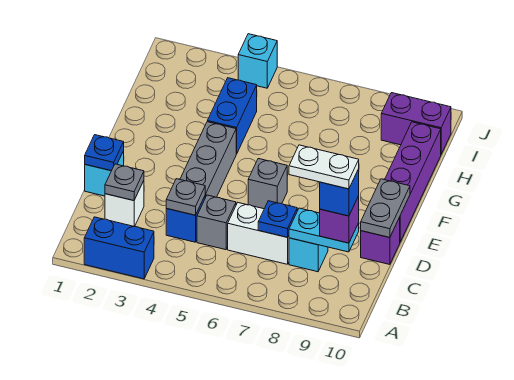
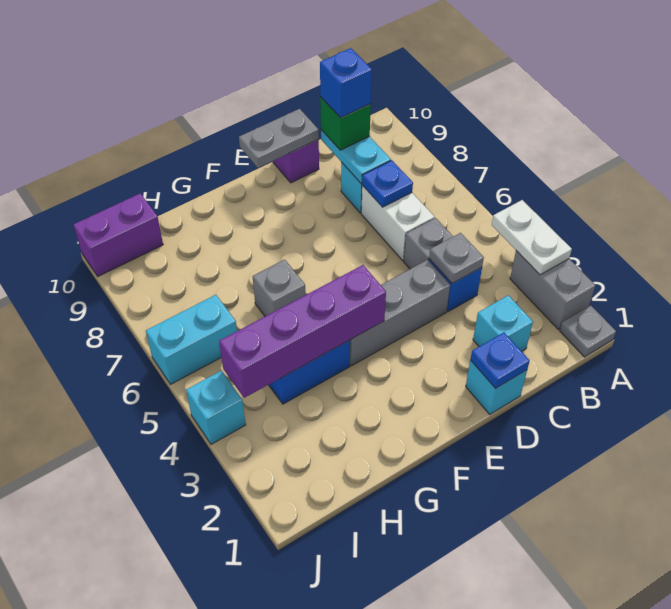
blue brick A2:A3 level 1 -> grey brick A2:A3 level 1
white brick C2 level 1 -> cyan brick C2 level 1
grey plate C2 level 2 -> grey plate A1 level 1
white plate C8:C9 level 5 -> white plate A3:A4 level 2
purple brick C9 level 3 -> green brick C9 level 3
grey brick E6 level 1 -> grey brick G6 level 1
purple brick E10:H10 level 1 -> purple brick F4:I4 level 2
none -> cyan brick I6:J6 level 1
purple brick I9:I10 level 1 -> purple brick I10:J10 level 1

